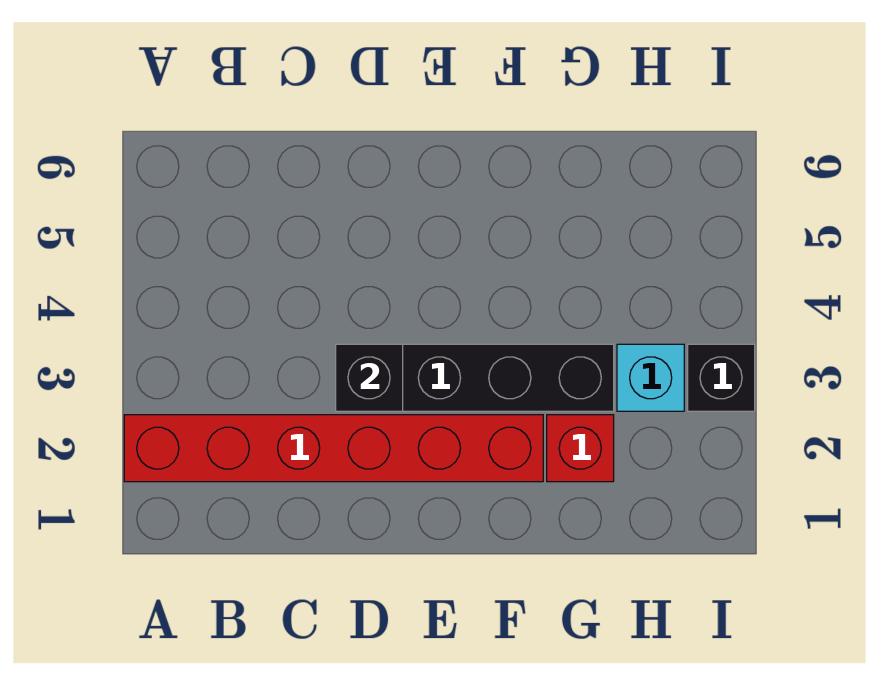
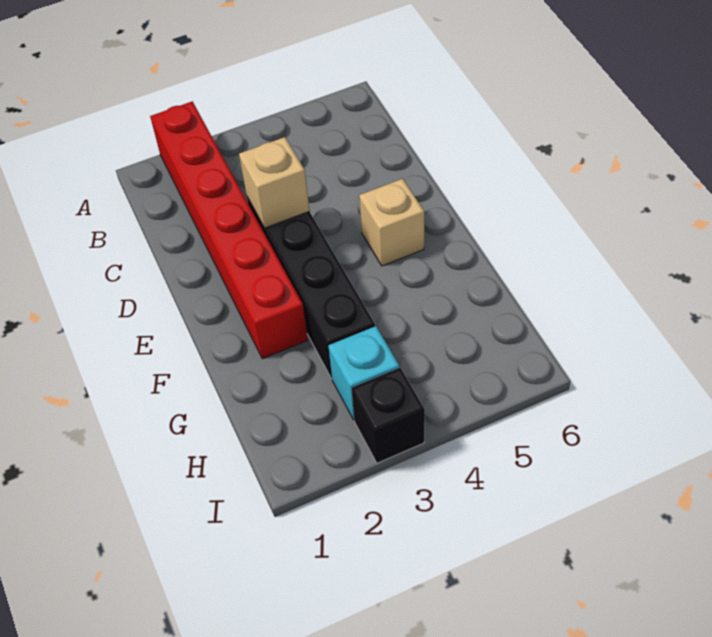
black brick D3 level 2 -> tan brick D3 level 2
none -> tan brick E5 level 1
red brick G2 level 1 -> none

